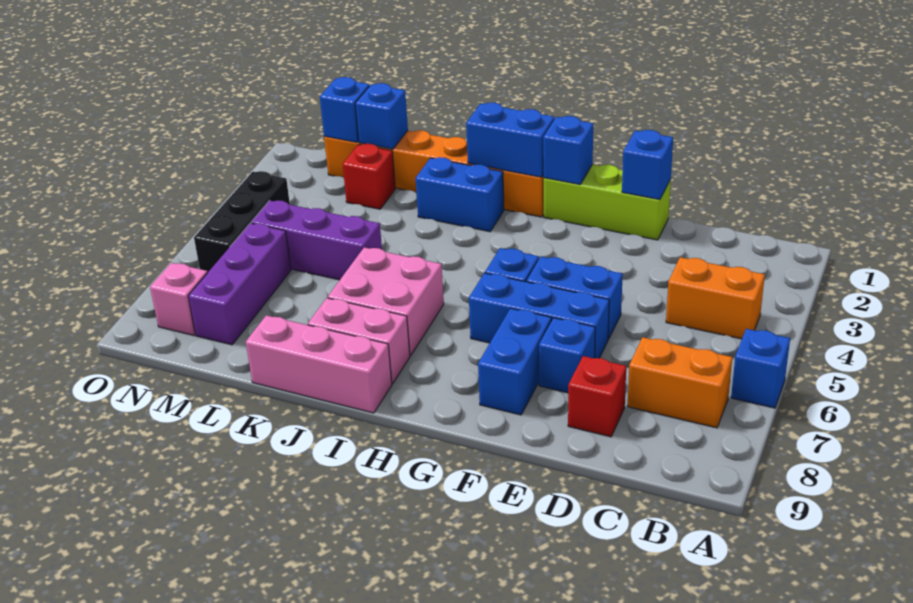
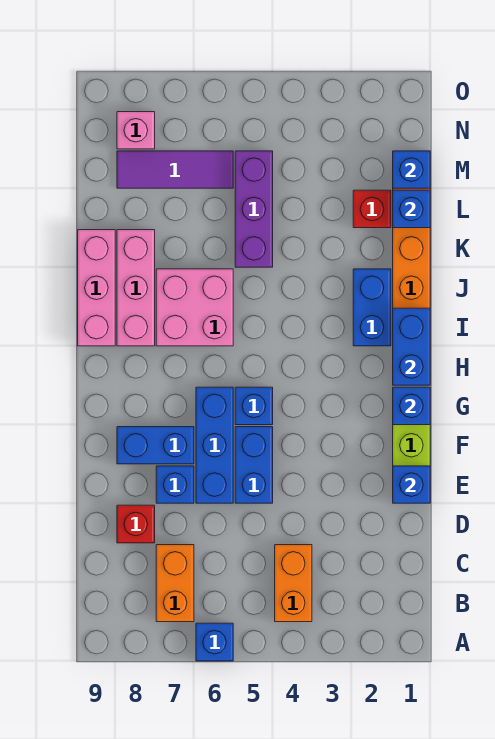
pink brick I8:J8 level 1 -> pink brick I8:K8 level 1
purple brick M6:M8 level 1 -> purple tile M6:M8 level 1
black brick N4:N6 level 1 -> none

